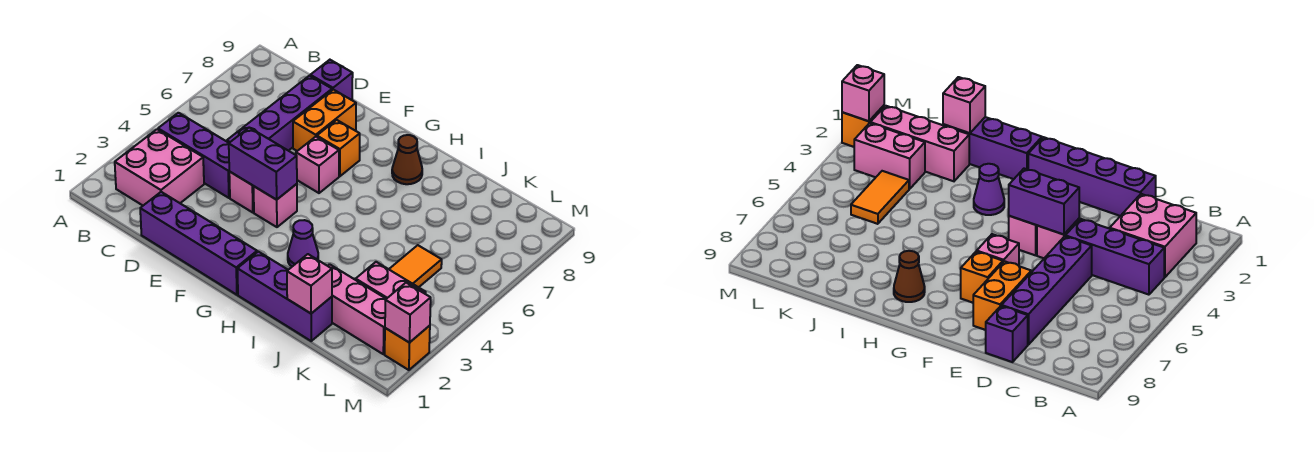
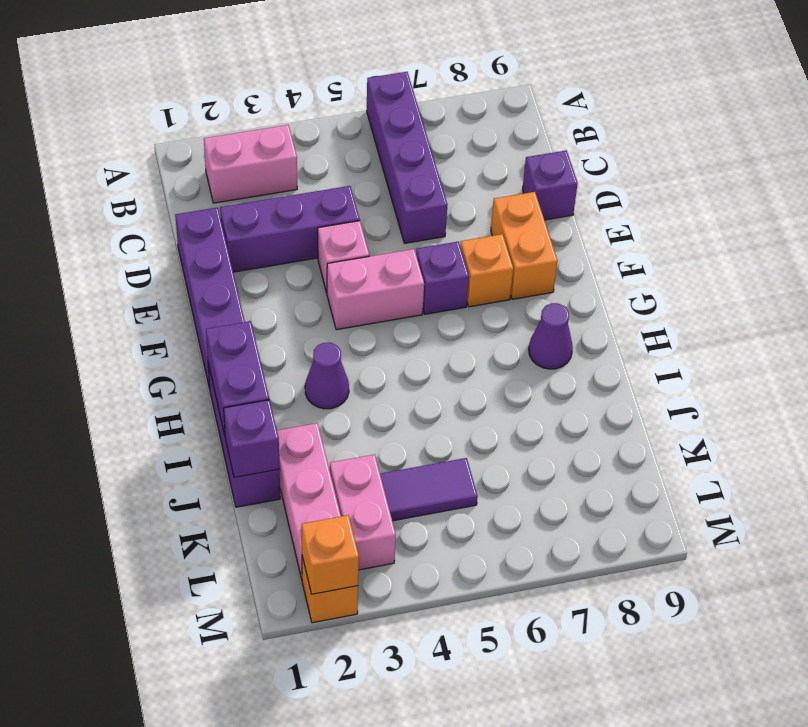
pink brick B2:C3 level 1 -> pink brick B2:B3 level 1
purple brick B4:D4 level 1 -> purple brick D2:D4 level 1
purple brick D5:D8 level 1 -> purple brick A6:D6 level 1
purple brick E4:F4 level 2 -> purple brick H1:I1 level 2
orange brick E7:E8 level 1 -> orange brick E8:F8 level 1
pink brick F4 level 1 -> pink brick F4:F5 level 1
pink brick F6 level 1 -> purple brick F6 level 1
brown cone H8 level 1 -> purple cone H8 level 1
pink brick J1 level 2 -> purple brick J1 level 2
orange tile K4:K5 level 1 -> purple tile K4:K5 level 1
pink brick M2 level 2 -> orange brick M2 level 2

